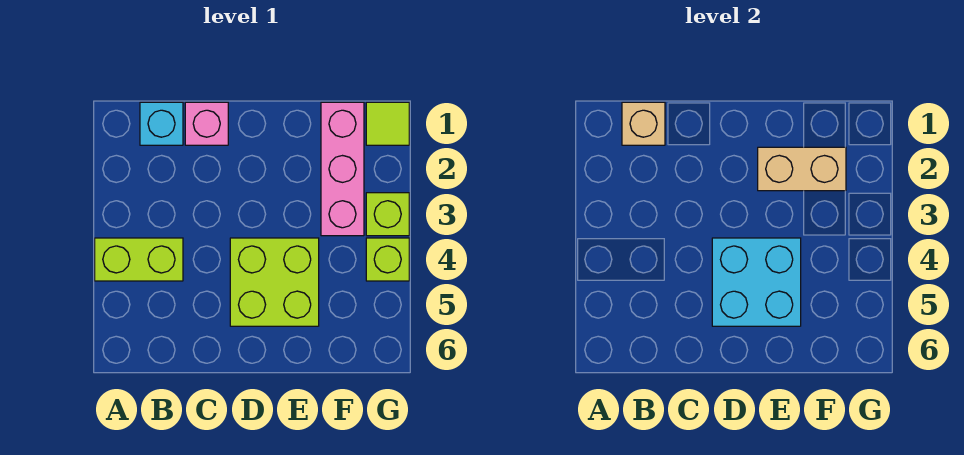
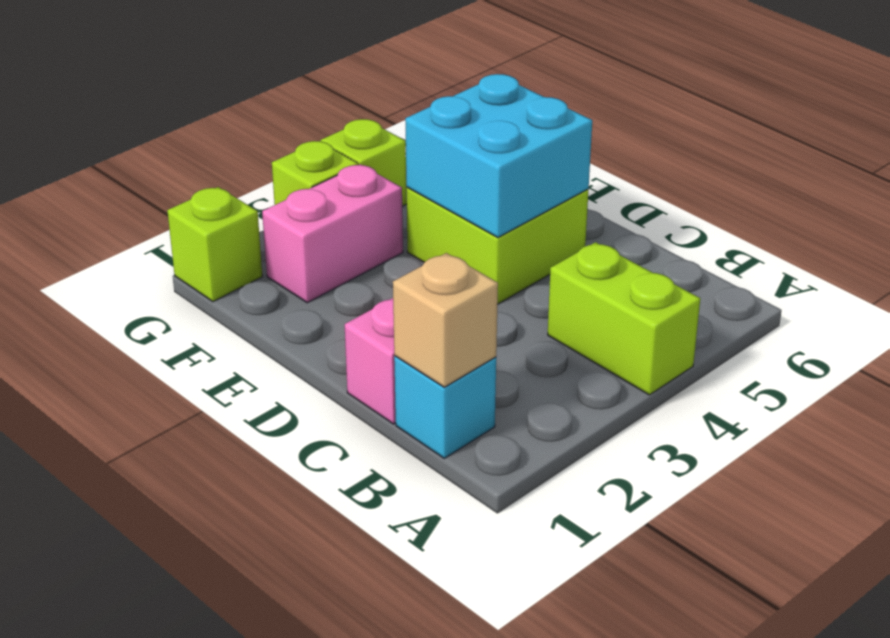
tan brick E2:F2 level 2 -> none
pink brick F1:F3 level 1 -> pink brick F2:F3 level 1
lime tile G1 level 1 -> lime brick G1 level 1

